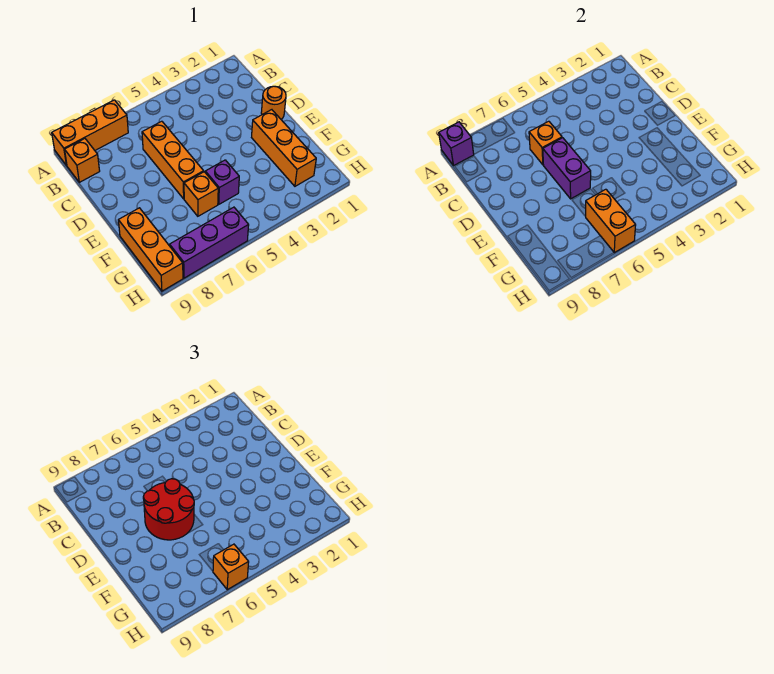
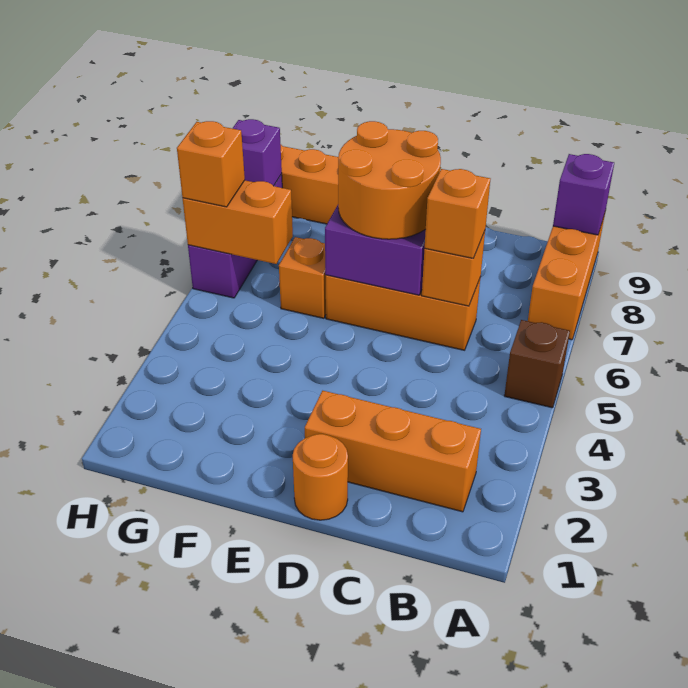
none -> brown brick A5 level 1
orange brick B9 level 1 -> orange brick C6 level 3
red round brick D6:E7 level 3 -> orange round brick D6:E7 level 3
orange brick E2:G2 level 1 -> orange brick B2:D2 level 1
purple brick F5 level 1 -> purple brick H8 level 2

